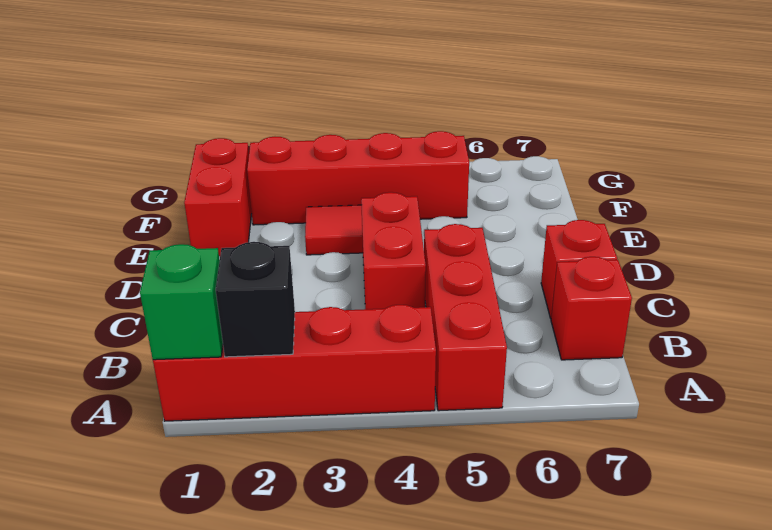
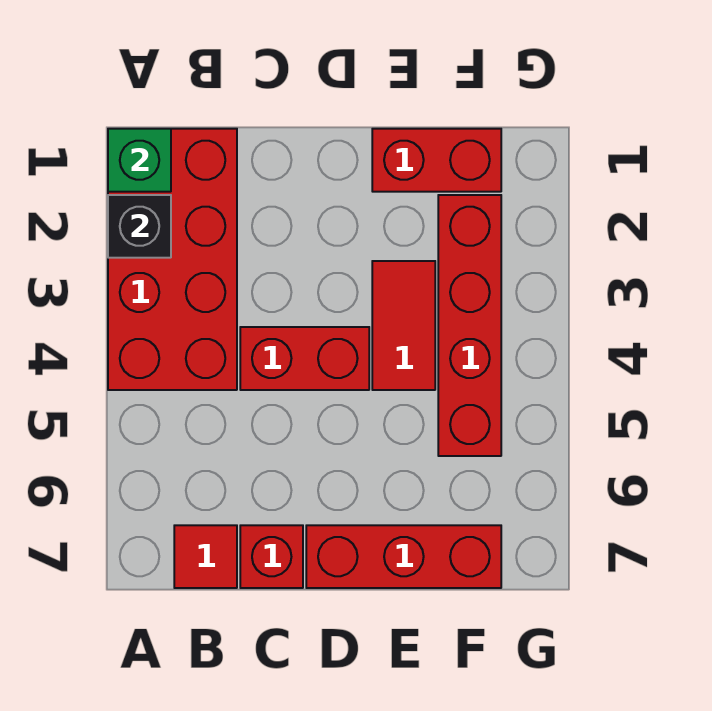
red brick A1:A4 level 1 -> red brick A1:B4 level 1
red brick A5:C5 level 1 -> red brick D7:F7 level 1
red brick B7 level 1 -> red tile B7 level 1

